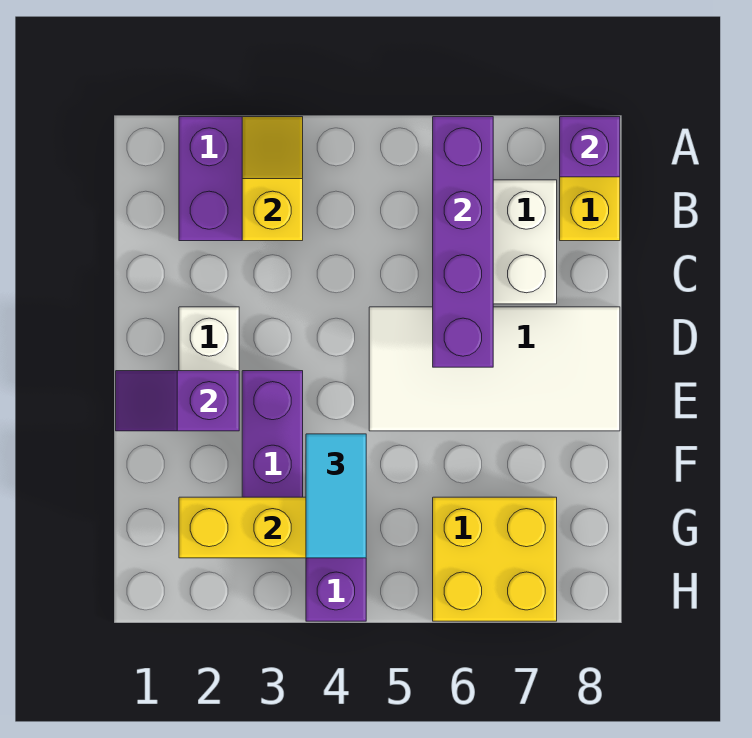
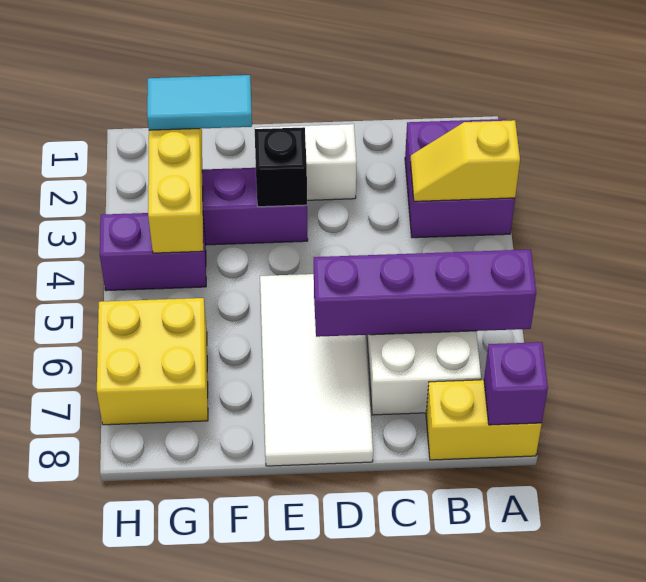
yellow slope A3:B3 level 2 top B -> yellow slope A3:B3 level 2 top A
purple slope E1:E2 level 2 top 2 -> none
none -> black brick E3 level 2
cyan tile F4:G4 level 3 -> cyan tile F2:G2 level 3

